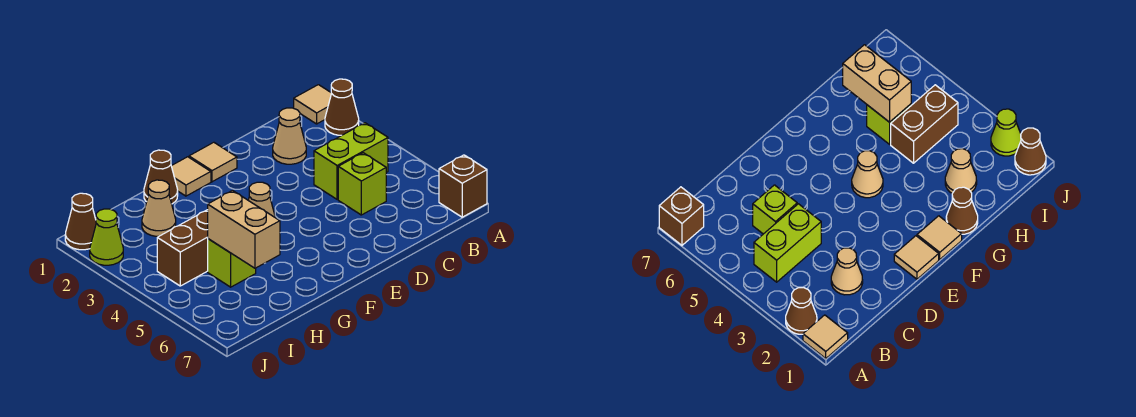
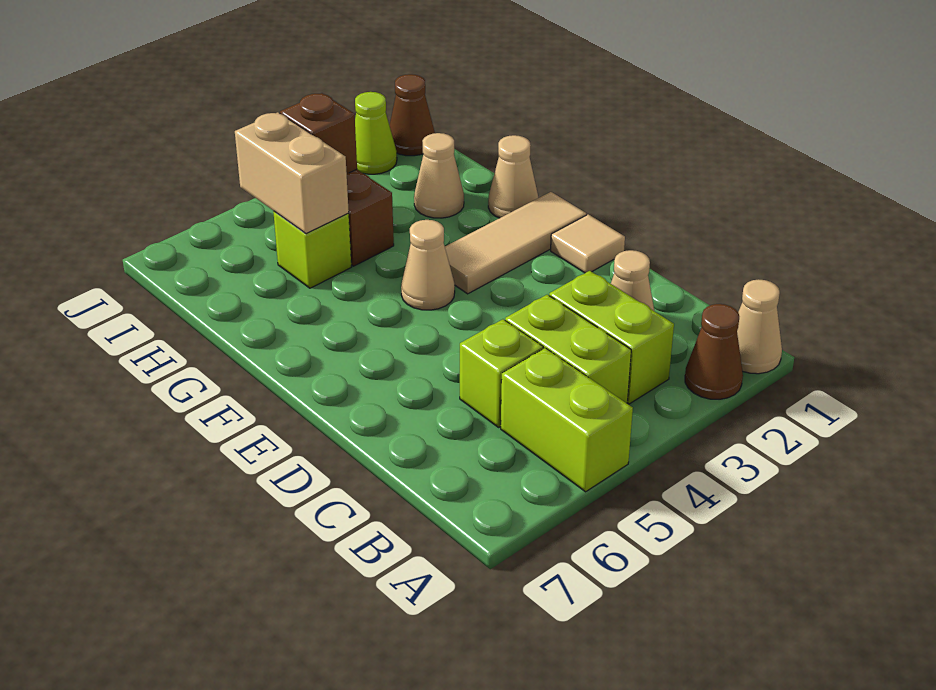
tan tile A1 level 1 -> tan cone A1 level 1
none -> lime brick A5:B5 level 1
brown brick A7 level 1 -> brown brick I4 level 2
none -> lime brick B3:C3 level 1
tan tile F1 level 1 -> tan tile F1:F3 level 1
brown cone G1 level 1 -> tan cone G1 level 1
tan brick H5:H6 level 2 -> tan brick H5:I5 level 2

